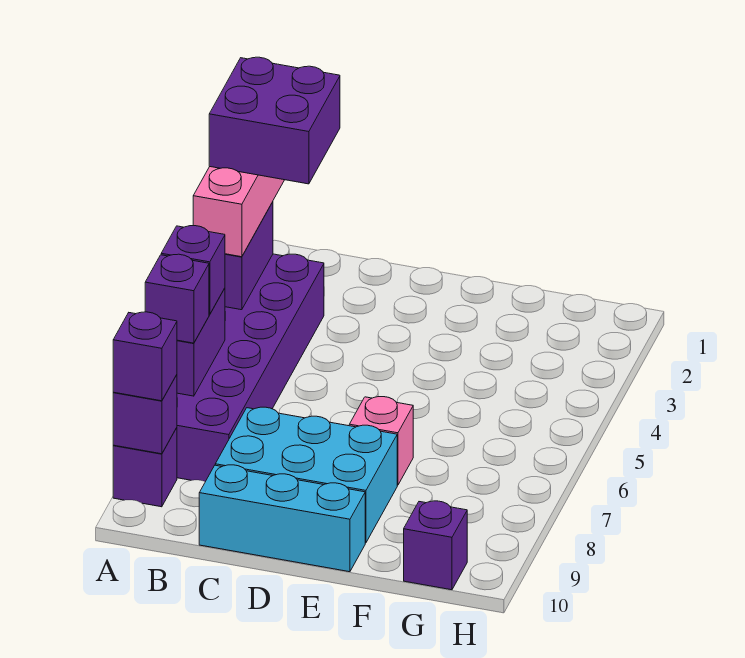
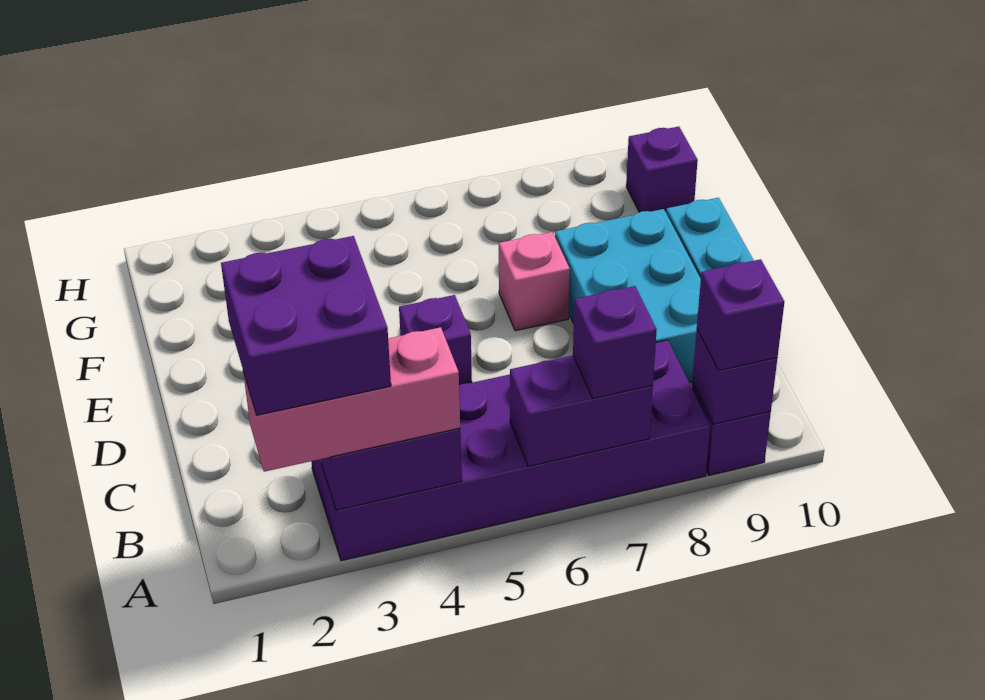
purple brick A6 level 3 -> purple brick D5 level 1

